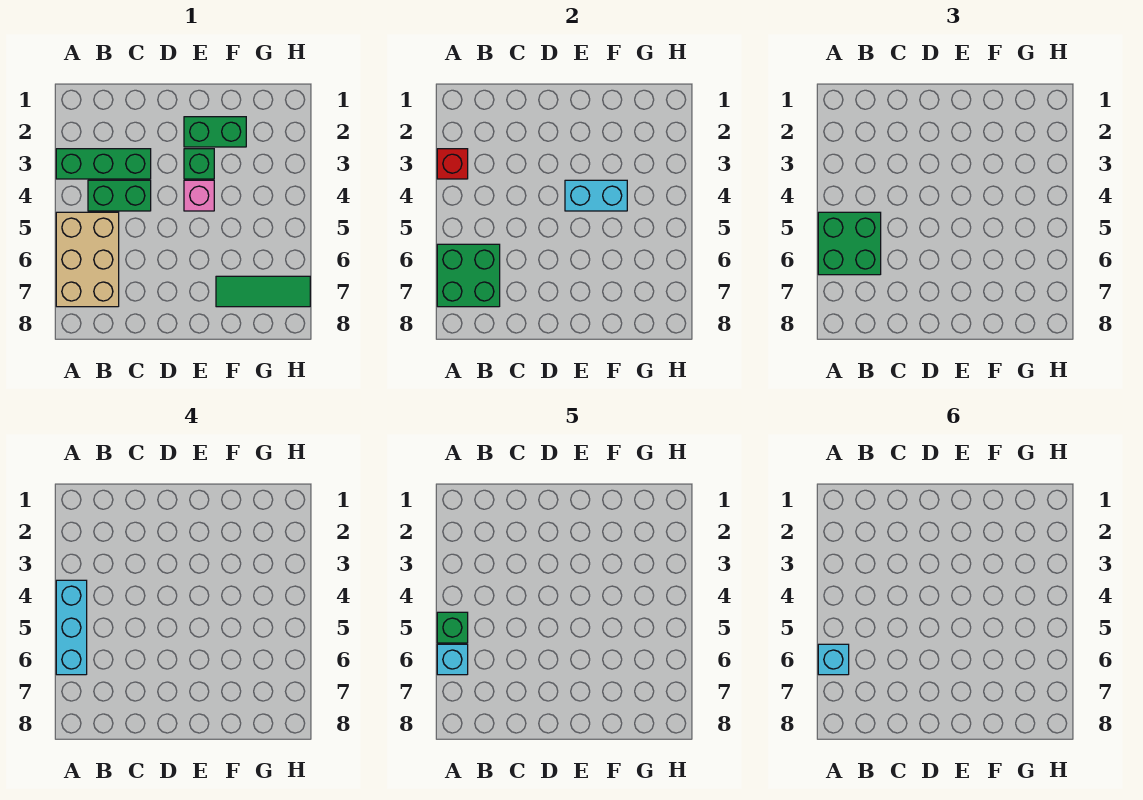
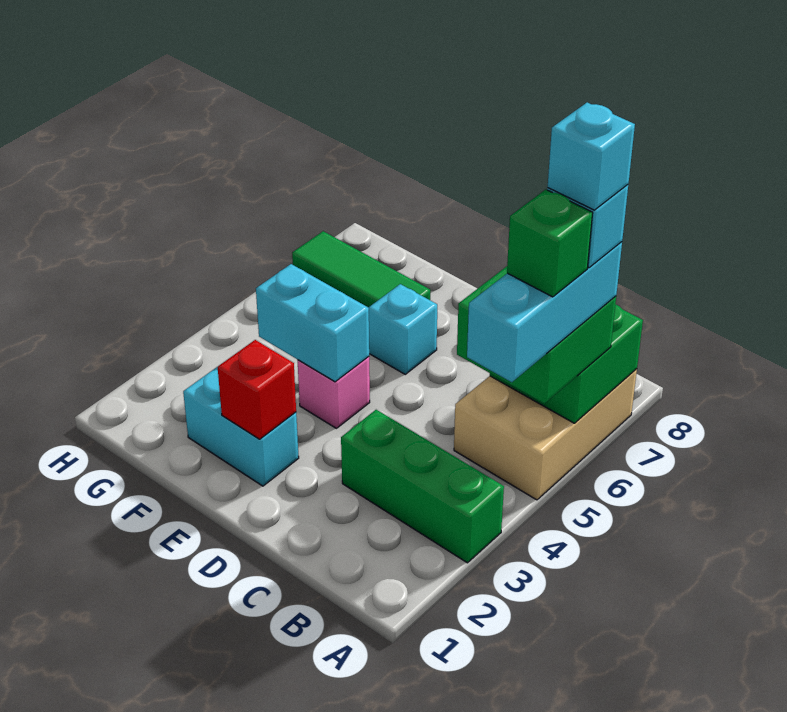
red brick A3 level 2 -> red brick E2 level 2
green brick B4:C4 level 1 -> none
green brick E2:F2 level 1 -> cyan brick E2:F2 level 1
green brick E3 level 1 -> none
none -> cyan brick E6 level 1

